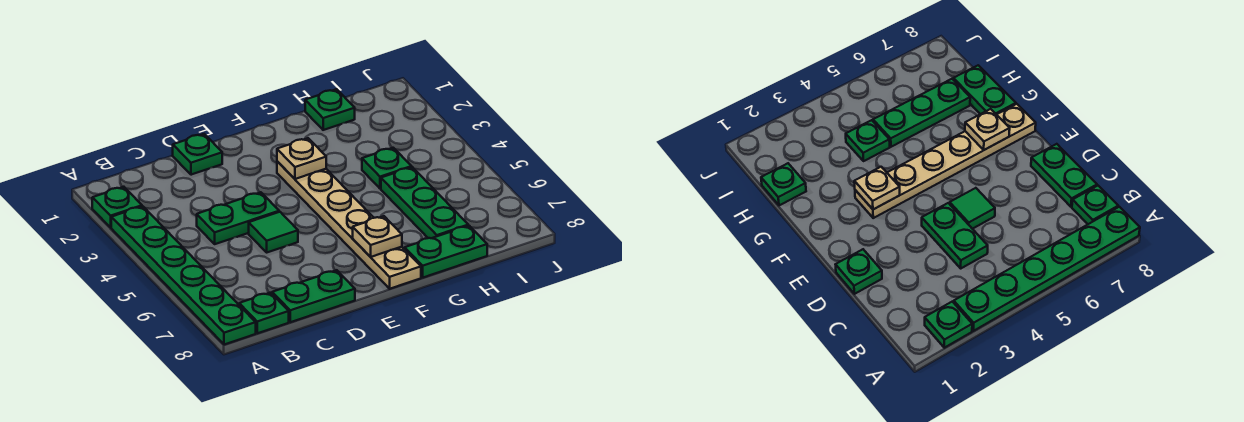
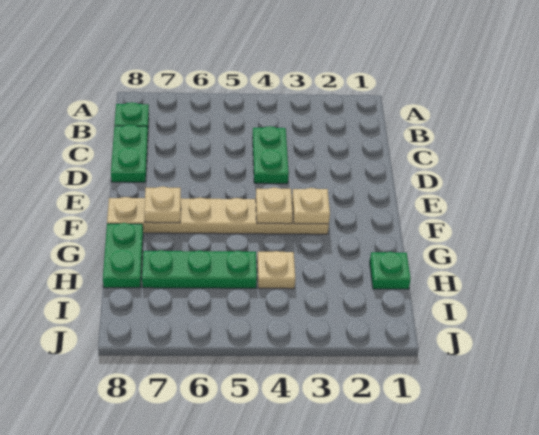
green plate A2 level 1 -> none
green plate A3:A8 level 1 -> none
green plate D1 level 1 -> none
green tile D5 level 1 -> none
none -> tan plate F4 level 2
green plate H4 level 1 -> tan plate H4 level 1

